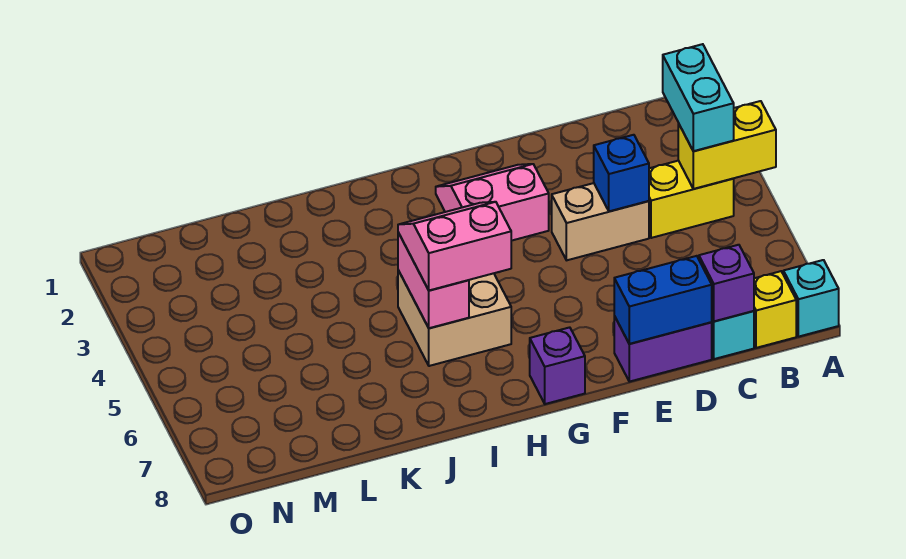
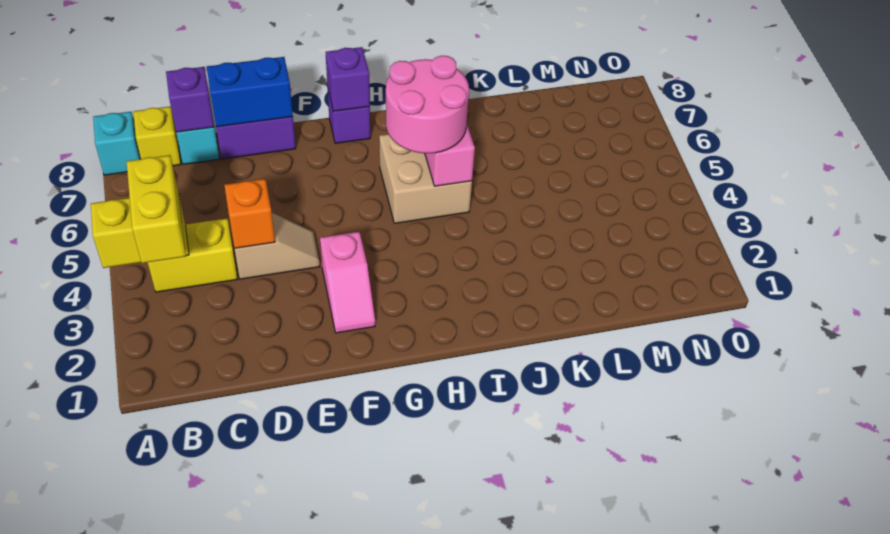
cyan brick B3:B4 level 3 -> yellow brick B3:B4 level 3
tan brick D4:E4 level 1 -> tan slope D4:E4 level 1 top D
blue brick D4 level 2 -> orange brick D4 level 2
pink slope F2:G3 level 1 top 3 -> pink slope F2:F3 level 1 top 3
none -> purple brick G8 level 2
pink slope H5:I6 level 3 top 6 -> pink round brick H5:I6 level 3

